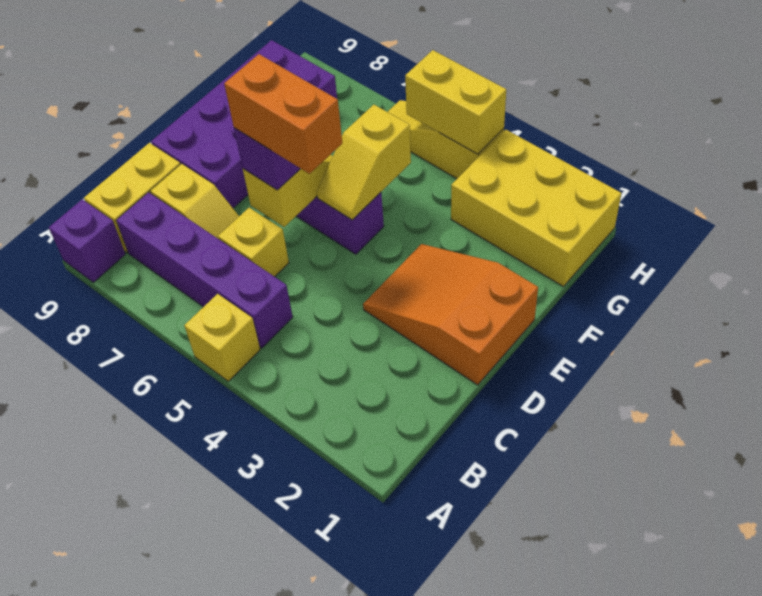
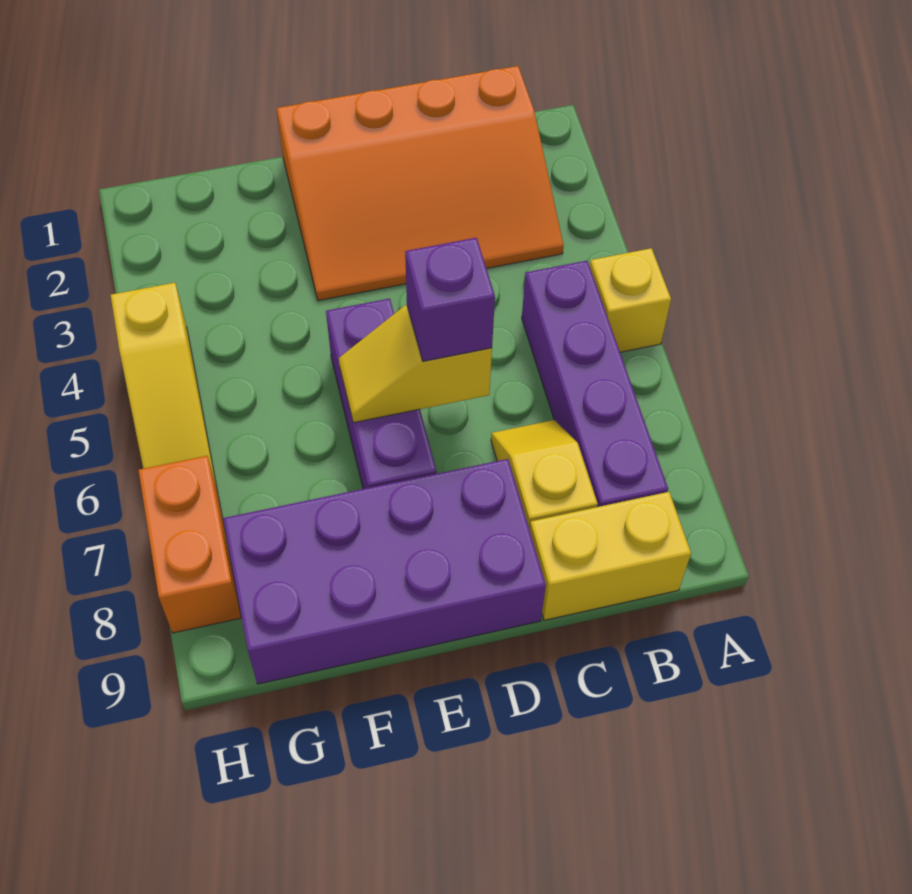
purple brick A9 level 1 -> none
yellow brick C6 level 1 -> none
orange slope D1:E3 level 1 top 1 -> orange slope B1:E3 level 1 top 1
orange brick D5:D6 level 4 -> orange brick H7:H8 level 1
yellow slope E5:F5 level 2 top F -> none
yellow brick G1:H3 level 1 -> none
yellow brick H4:H5 level 2 -> none

